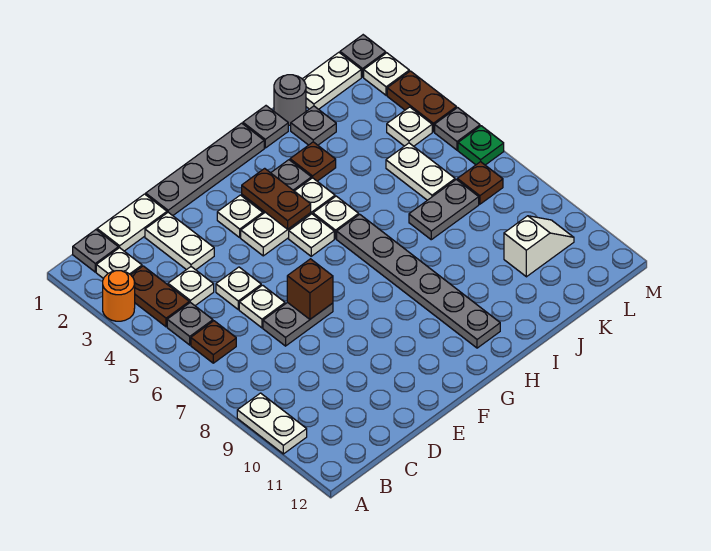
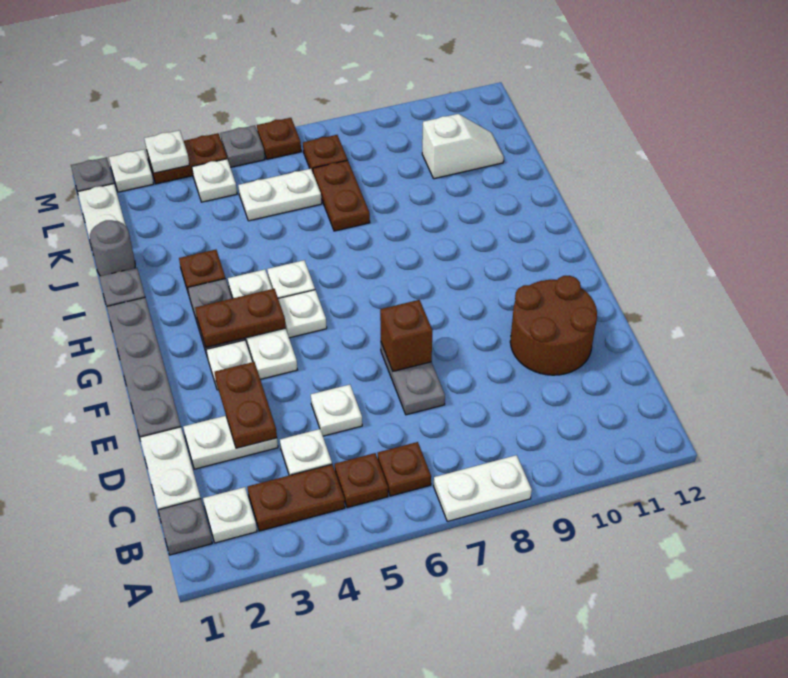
orange round brick A3 level 1 -> none
white plate A9:A10 level 1 -> white plate A7:A8 level 1
grey plate B5 level 1 -> brown plate B5 level 1
none -> brown plate D3:E3 level 2
white plate D6 level 1 -> white plate M3 level 2
none -> brown round brick D10:E11 level 1
grey plate H6:H11 level 1 -> none
grey plate J2 level 1 -> none
grey plate J7:K7 level 1 -> brown plate J7:K7 level 1
white slope K10:L10 level 1 top K -> white slope K10:K11 level 1 top 10
green plate M6 level 1 -> brown plate M6 level 1

